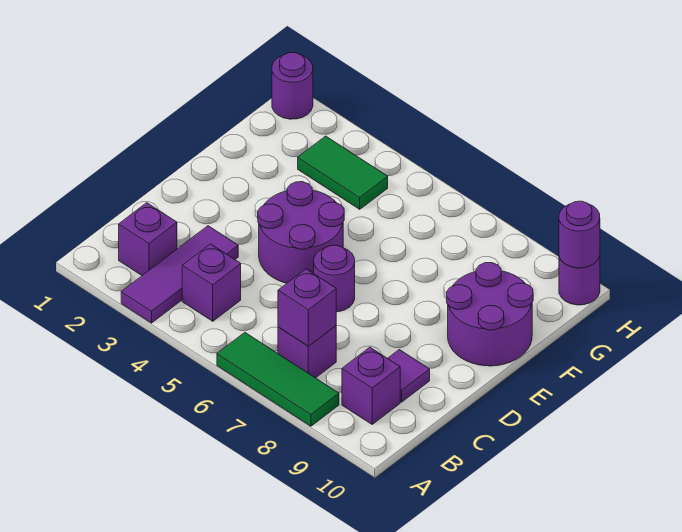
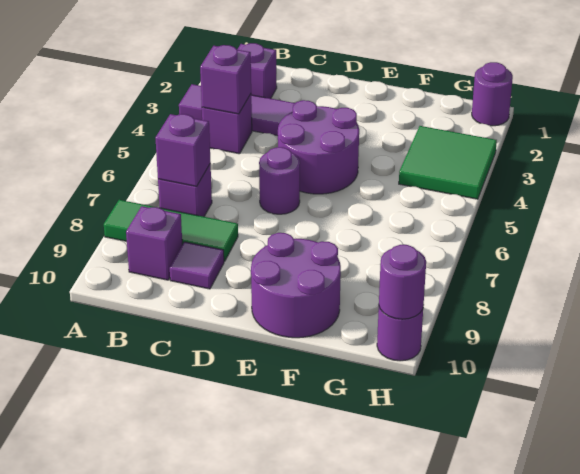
green tile A6:A8 level 1 -> green tile A8:C8 level 1
none -> purple brick B4 level 2
green tile G3:G4 level 1 -> green tile G3:H4 level 1

